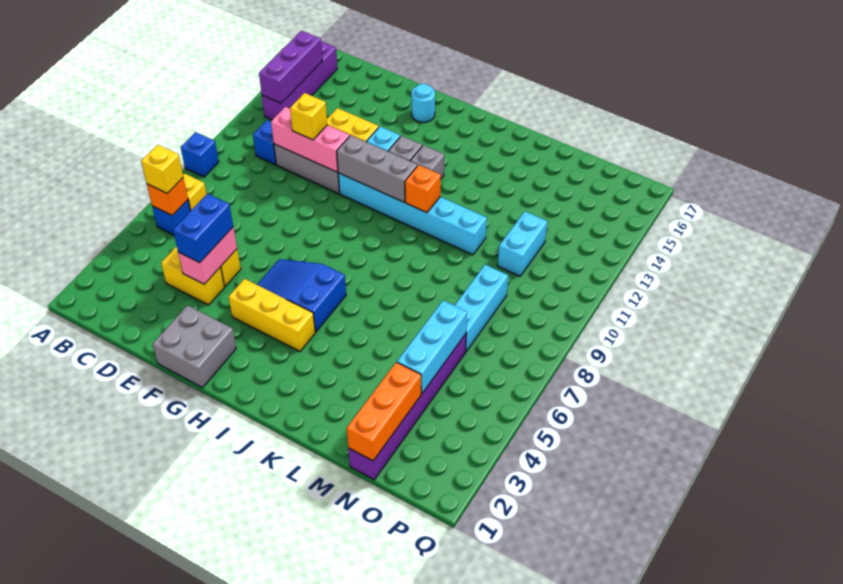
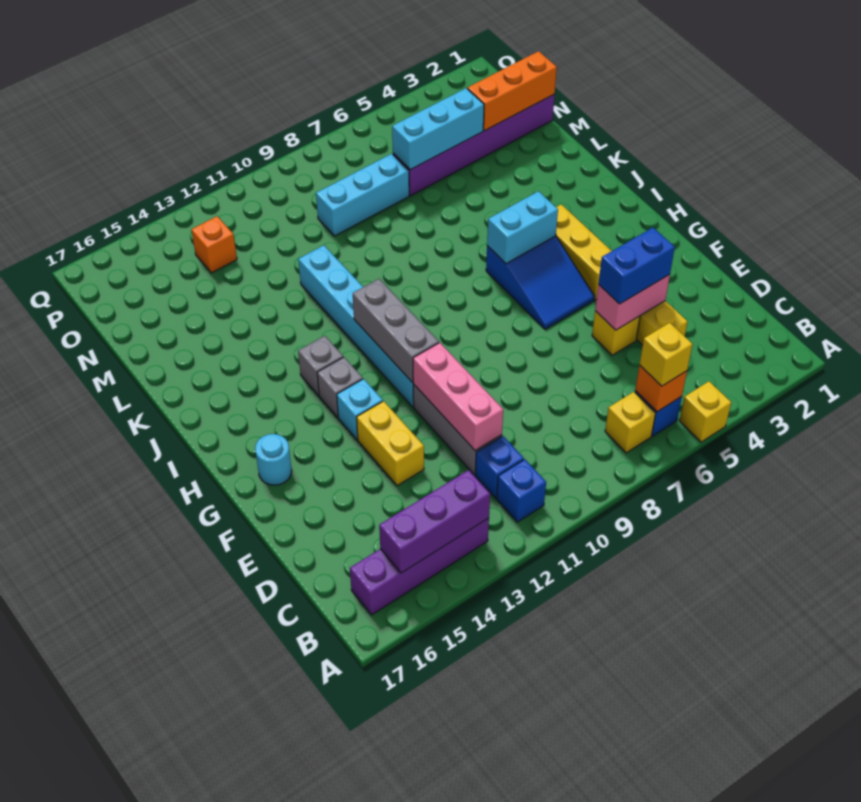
blue brick A9 level 1 -> blue brick B11 level 1
yellow brick E11 level 3 -> yellow brick A5 level 1
grey brick F1:G2 level 1 -> none
orange brick J11 level 2 -> orange brick O13 level 1
cyan brick N11:N12 level 1 -> cyan brick I5:I6 level 2

